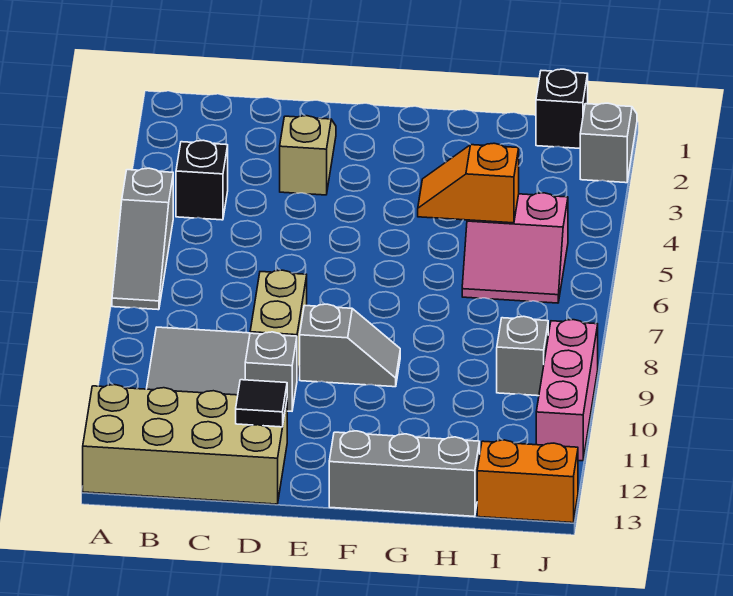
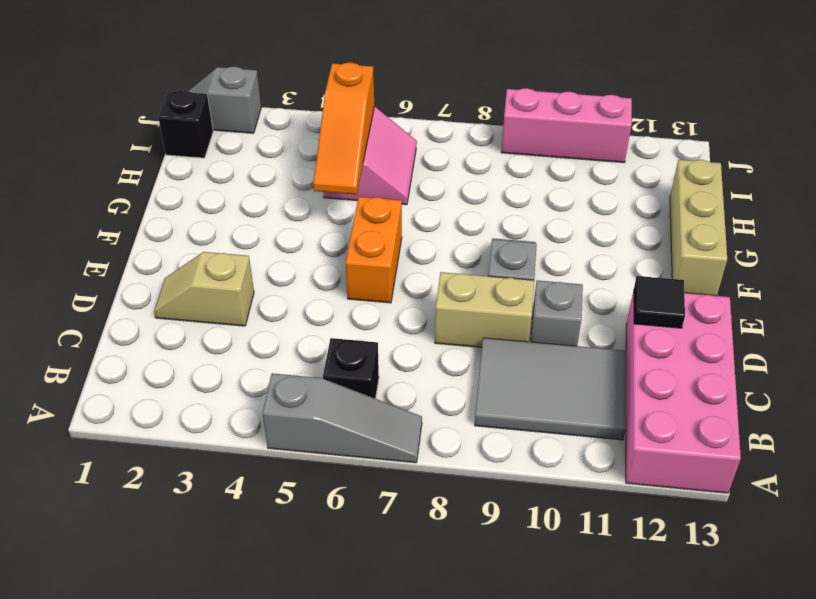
tan brick A12:D13 level 1 -> pink brick A12:D13 level 1
black brick B4 level 1 -> black brick B6 level 1
grey brick F13:H13 level 1 -> tan brick F13:H13 level 1
orange slope G5:H5 level 2 top H -> orange slope G5:I5 level 2 top I
grey brick I9 level 1 -> none
orange brick I13:J13 level 1 -> orange brick E6:F6 level 1

